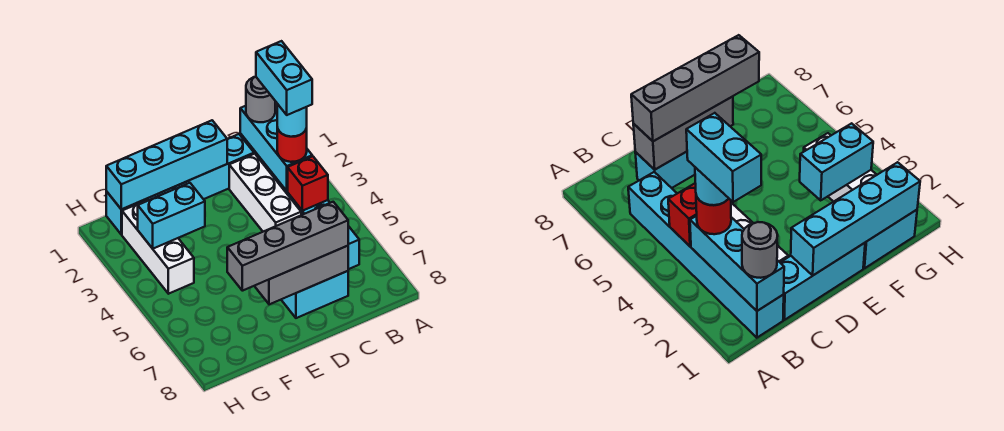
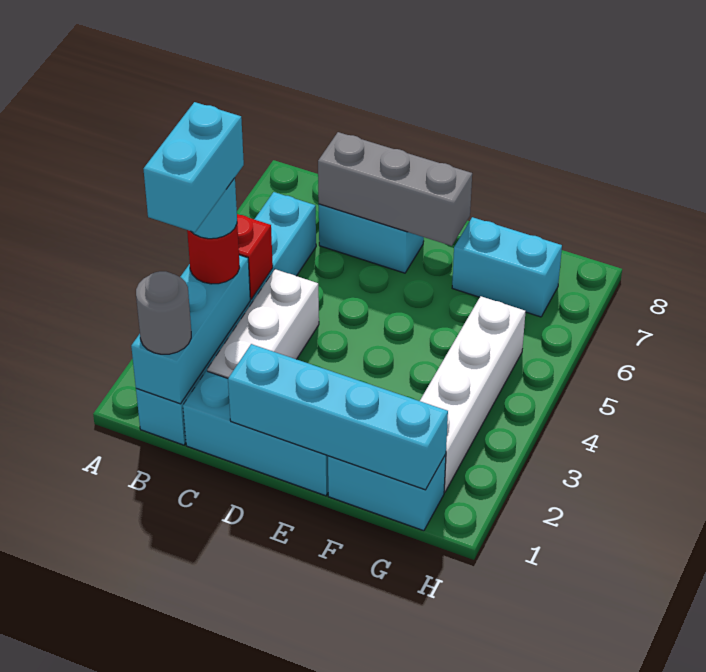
grey brick C7:F7 level 3 -> none
cyan brick F3:G3 level 2 -> cyan brick F7:G7 level 1
white brick G2:G4 level 1 -> white brick G2:G5 level 1

